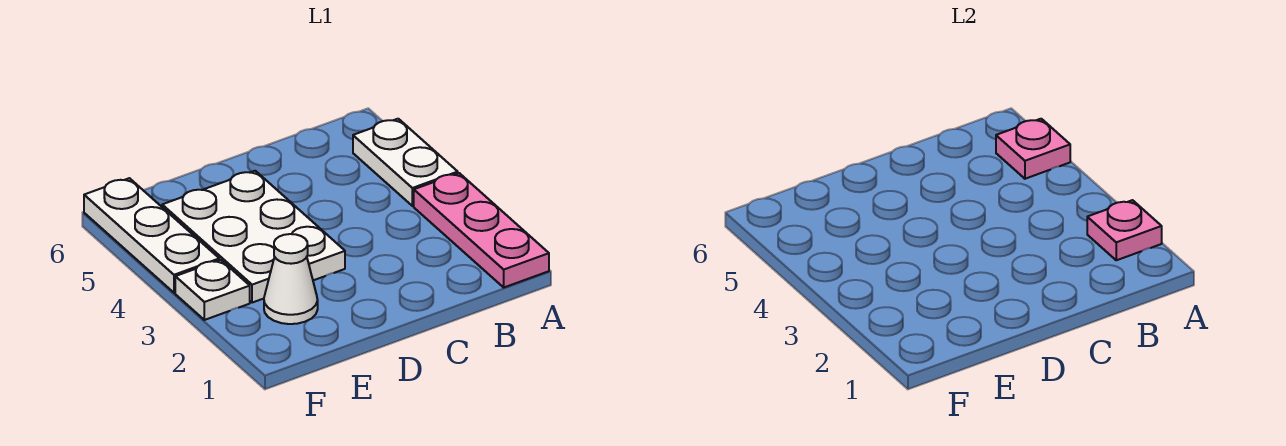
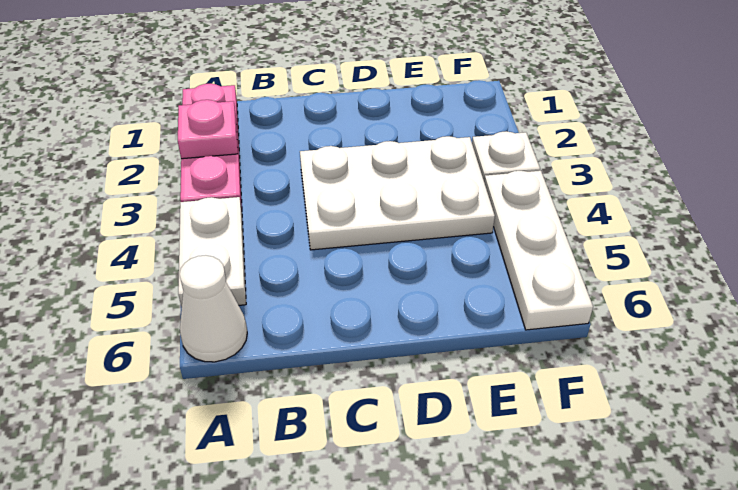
pink plate A5 level 2 -> none
white plate D3:E5 level 1 -> white plate C3:E4 level 1
white cone E2 level 1 -> white cone A6 level 1

